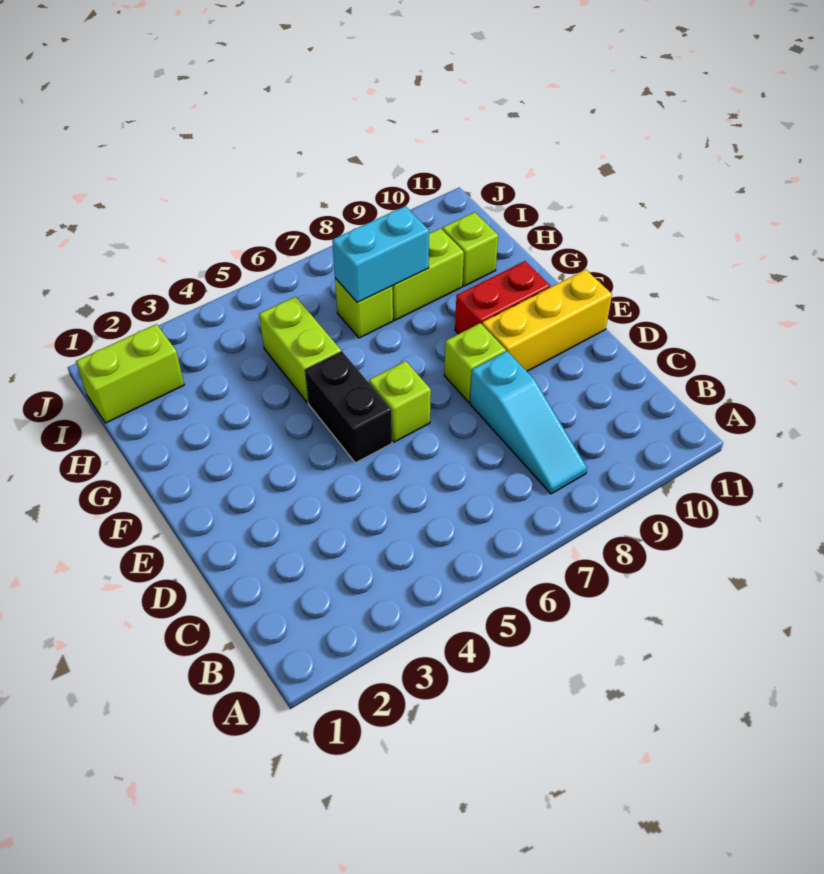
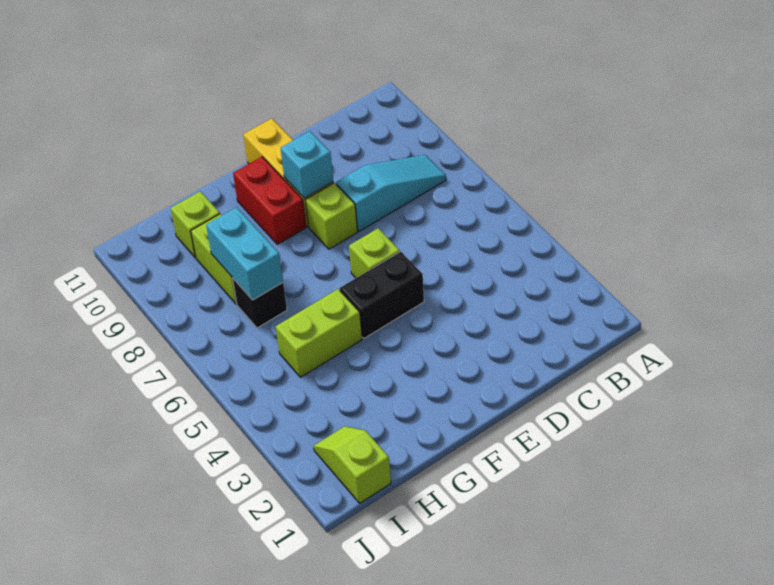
none -> cyan brick E9 level 2
lime brick H7 level 1 -> black brick H7 level 1
lime brick I1:I2 level 1 -> lime slope I1:I2 level 1 top 1

